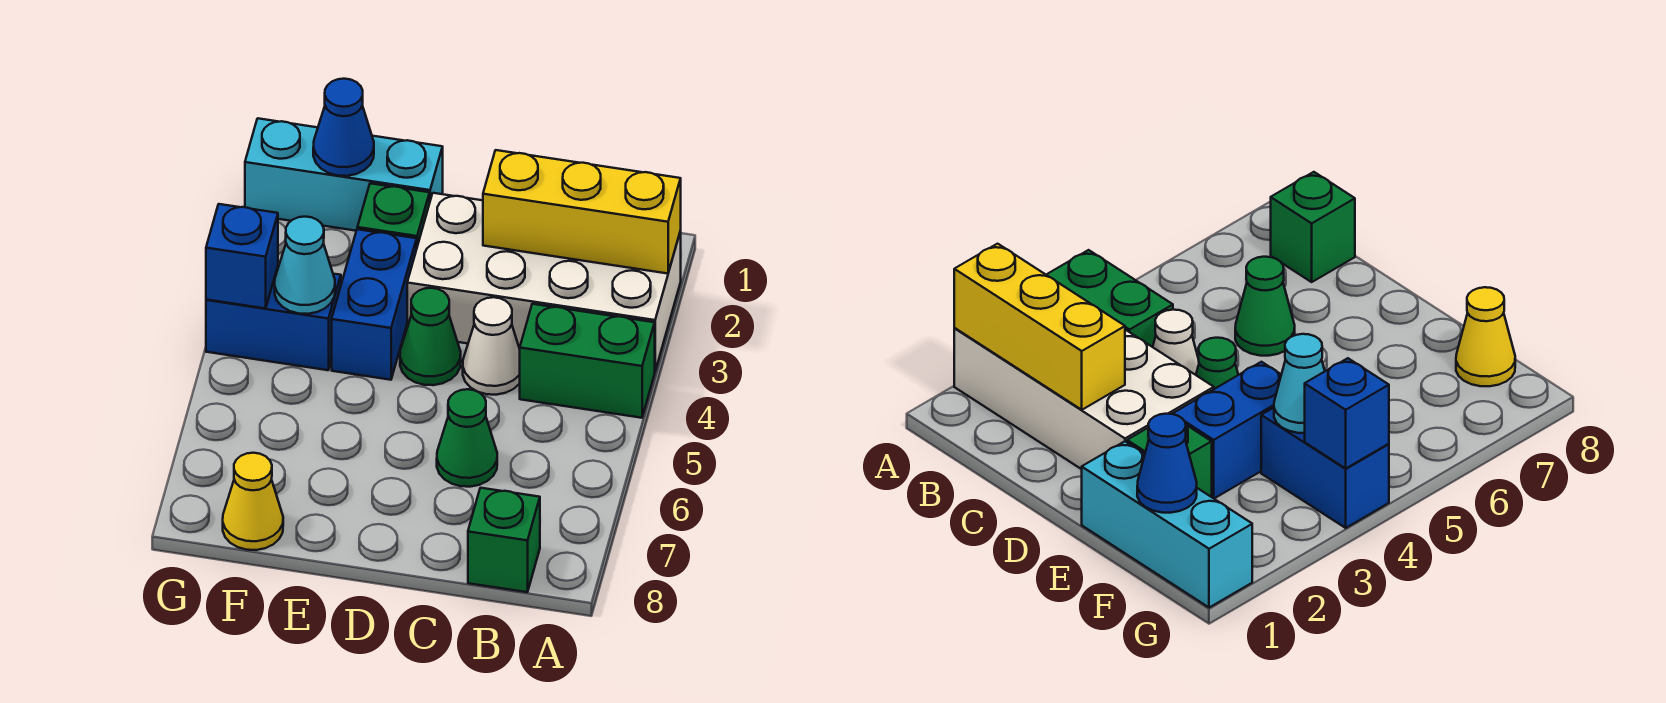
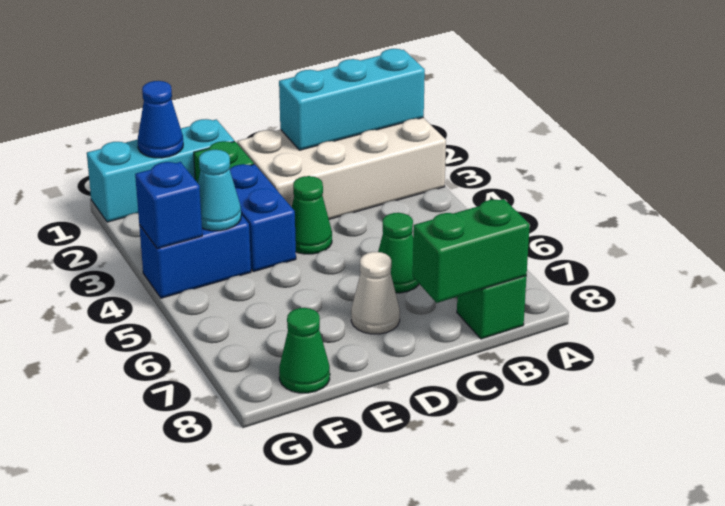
yellow brick A2:C2 level 2 -> cyan brick A2:C2 level 2
green brick A4:B4 level 1 -> green brick B8:C8 level 2
white cone C4 level 1 -> white cone D7 level 1
yellow cone F8 level 1 -> green cone F8 level 1

